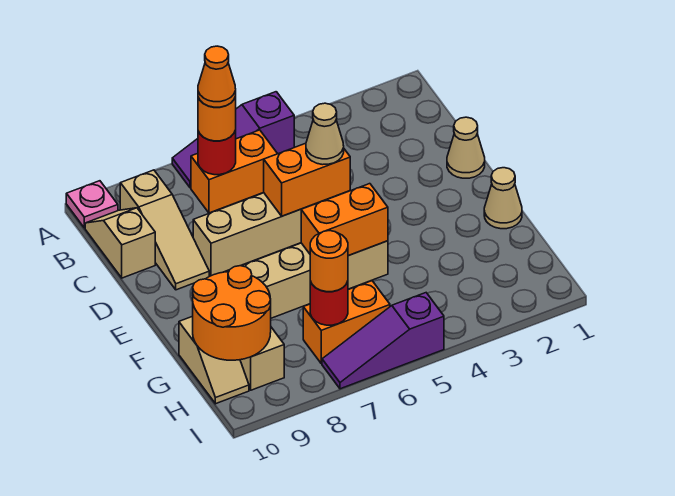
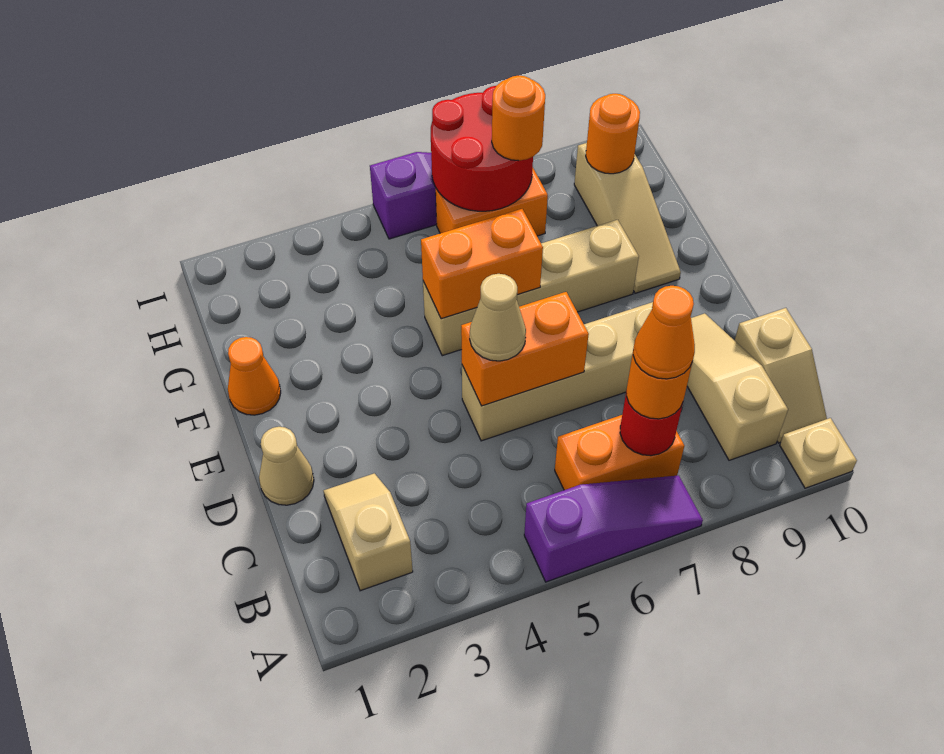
pink plate A10 level 1 -> tan plate A10 level 1
tan cone F1 level 1 -> orange cone F1 level 1
orange round brick G9:H10 level 2 -> orange round brick H9 level 2
tan slope G10:H10 level 1 top G -> tan slope B2:C2 level 1 top B
red round brick H7 level 2 -> red round brick H6:I7 level 2

